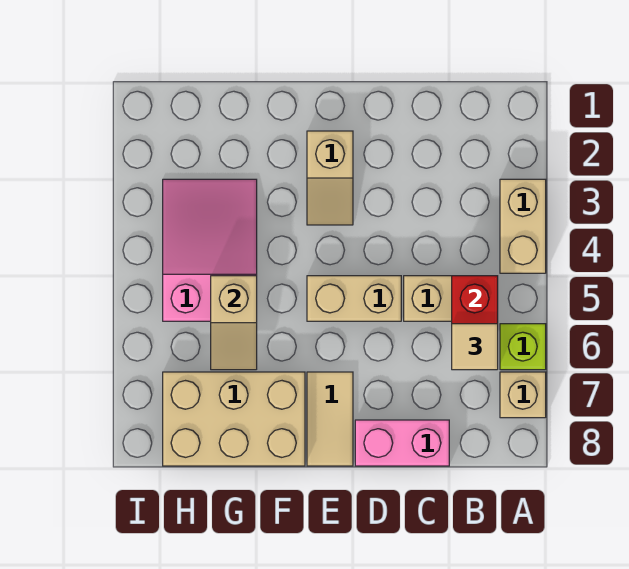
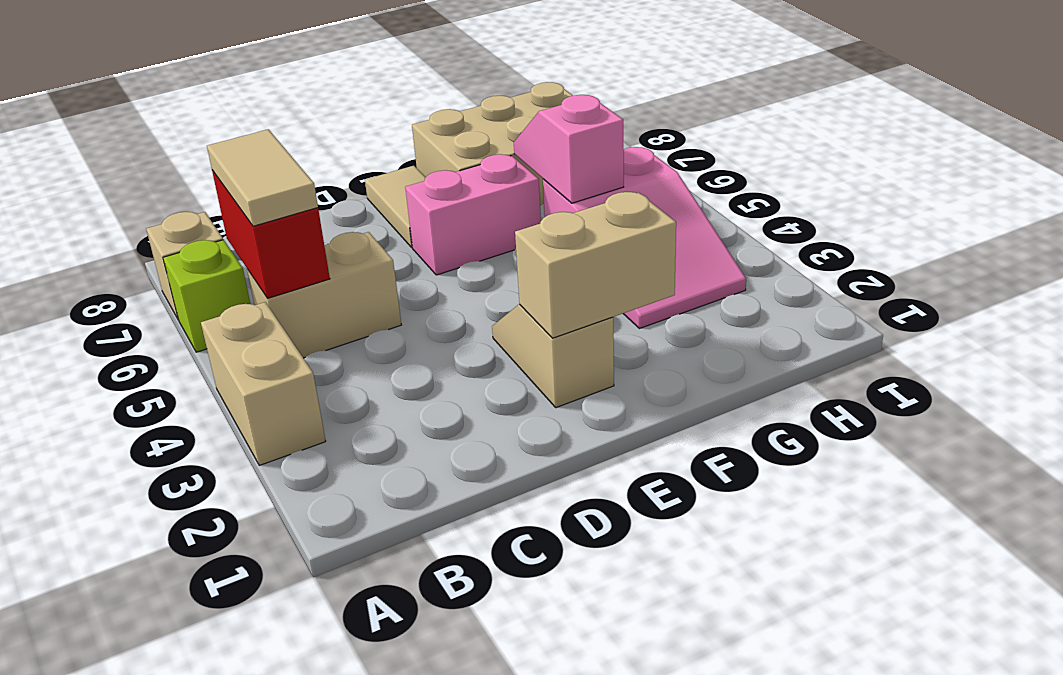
tan tile B6 level 3 -> tan tile B5:B6 level 3
pink brick C8:D8 level 1 -> pink brick E6:F6 level 1
tan brick D5:E5 level 1 -> tan brick E2:F2 level 2
tan slope G5:G6 level 2 top 5 -> pink slope G5:G6 level 2 top 5

